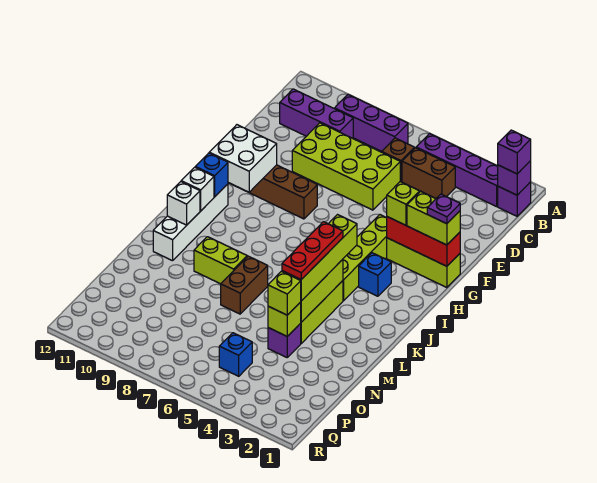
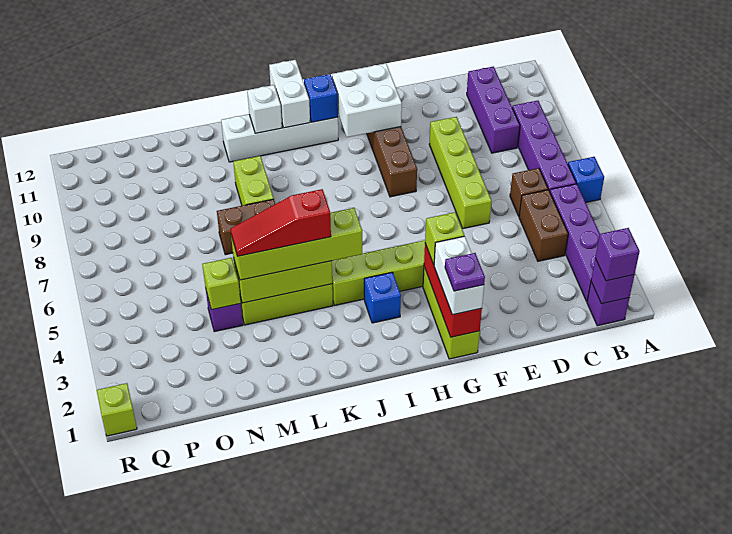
purple brick B7:B9 level 1 -> purple brick B6:B9 level 1
lime brick D6:E9 level 1 -> lime brick E6:E9 level 1
lime brick G1:G2 level 3 -> white brick G1:G2 level 3
white brick J11 level 2 -> white brick J11:J12 level 2
red plate K4:M4 level 4 -> red slope K4:M4 level 4 top K
lime brick N4 level 3 -> lime brick R1 level 1
blue brick P5 level 1 -> blue brick A6 level 1

